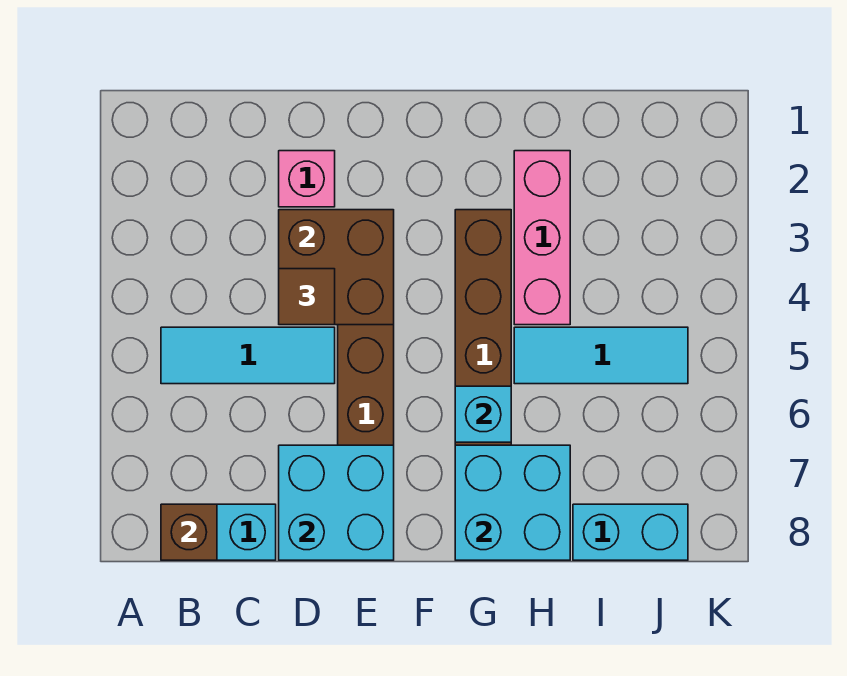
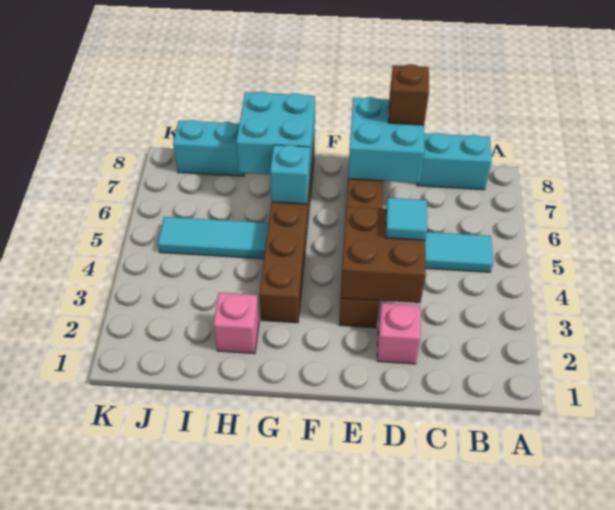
brown brick B8 level 2 -> brown brick D8 level 3
brown tile D4 level 3 -> cyan tile D4 level 3
pink brick H2:H4 level 1 -> pink brick H2 level 1

